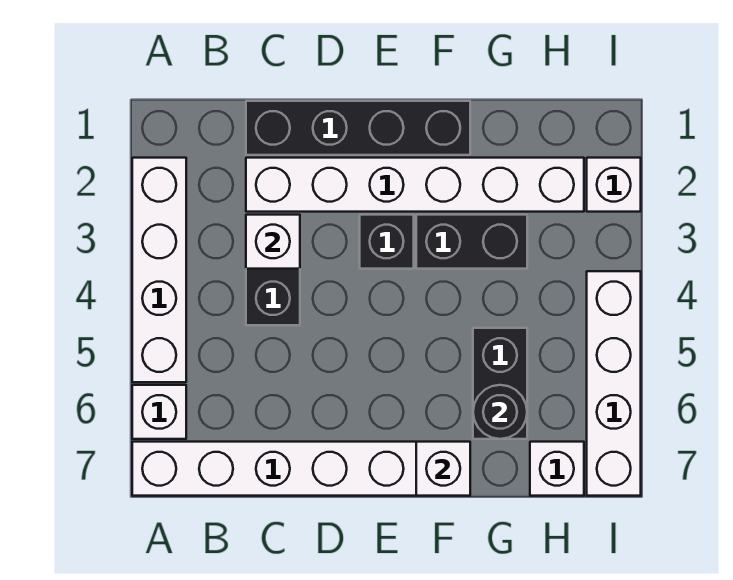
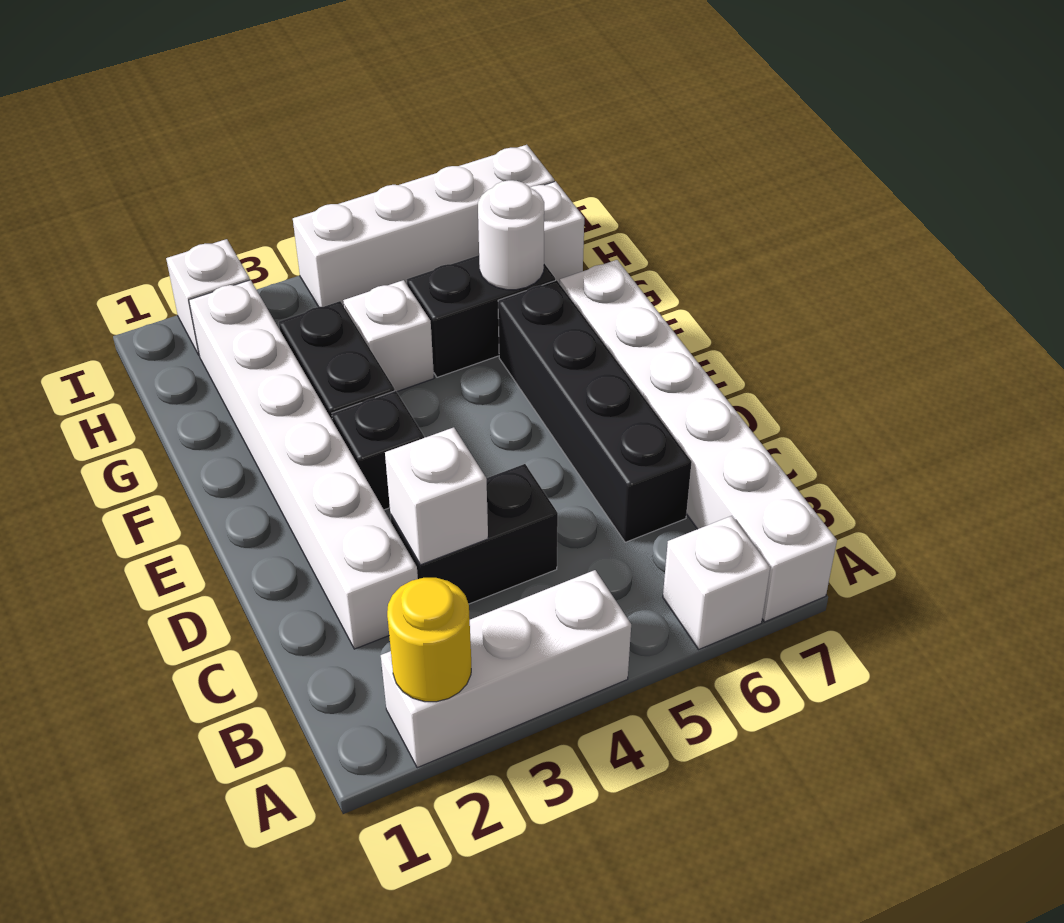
white brick A2:A5 level 1 -> white brick A2:A4 level 1
none -> yellow round brick A2 level 2
black brick C1:F1 level 1 -> black brick C6:F6 level 1
white brick F7 level 2 -> white brick G4 level 1
black round brick G6 level 2 -> white round brick G6 level 2

